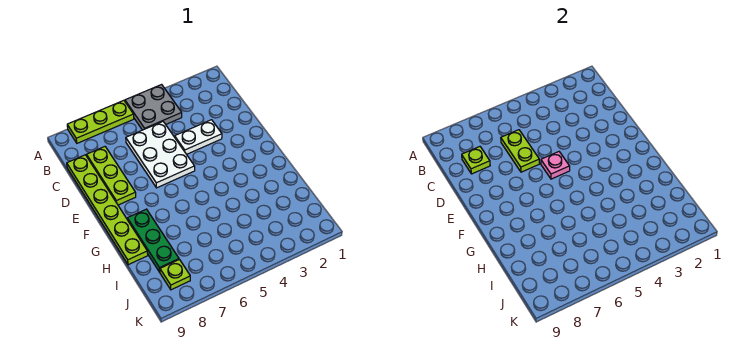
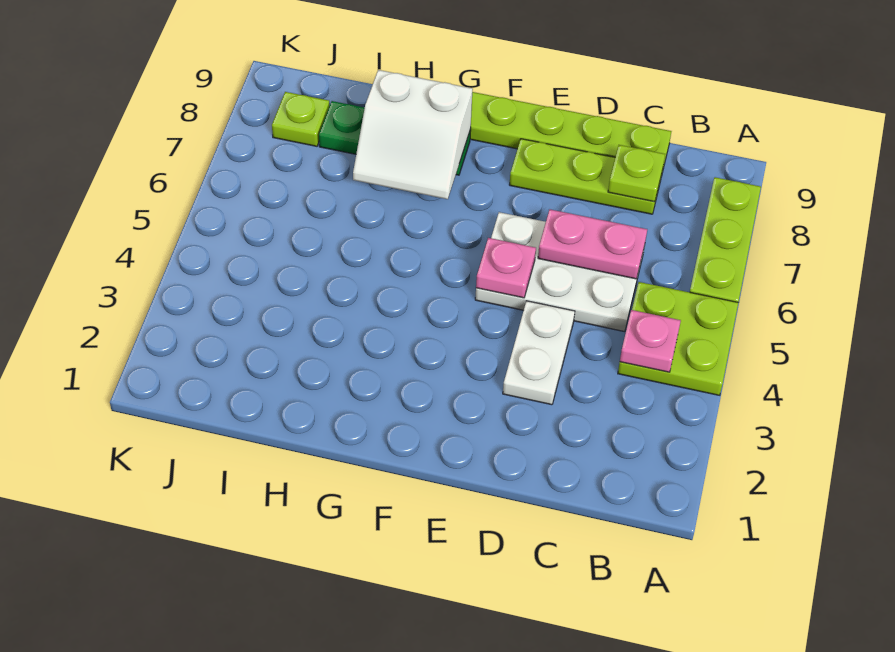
grey plate A4:B5 level 1 -> lime plate A4:B5 level 1
none -> pink plate B4 level 2
lime plate C6:D6 level 2 -> pink plate C6:D6 level 2
none -> white slope G7:H8 level 2 top 8

